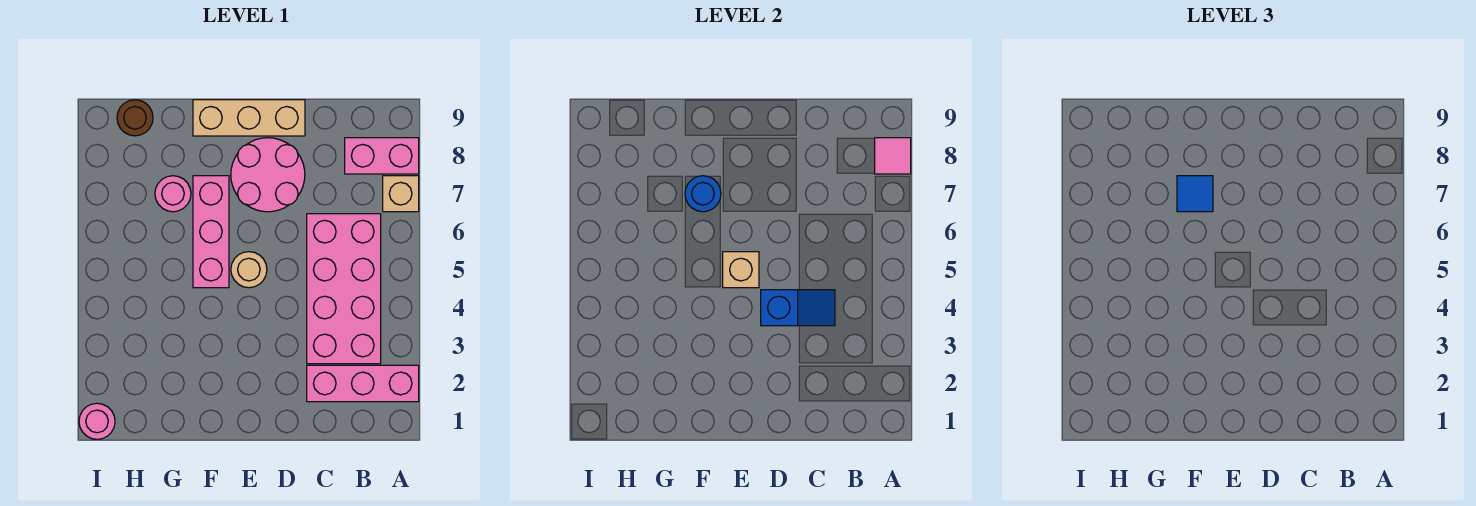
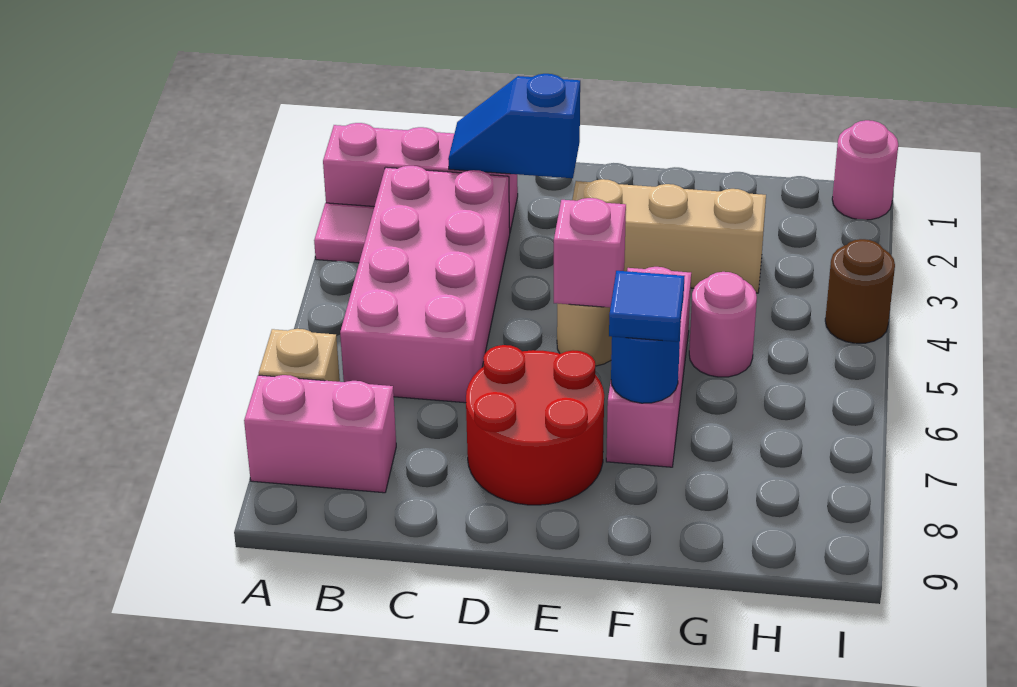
pink tile A8 level 2 -> pink tile A3 level 1
blue slope C4:D4 level 2 top D -> blue slope C2:D2 level 2 top D
pink round brick D7:E8 level 1 -> red round brick D7:E8 level 1
tan brick D9:F9 level 1 -> tan brick E3:G3 level 1
tan brick E5 level 2 -> pink brick E5 level 2
pink round brick G7 level 1 -> pink round brick G5 level 1
brown round brick H9 level 1 -> brown round brick I4 level 1

